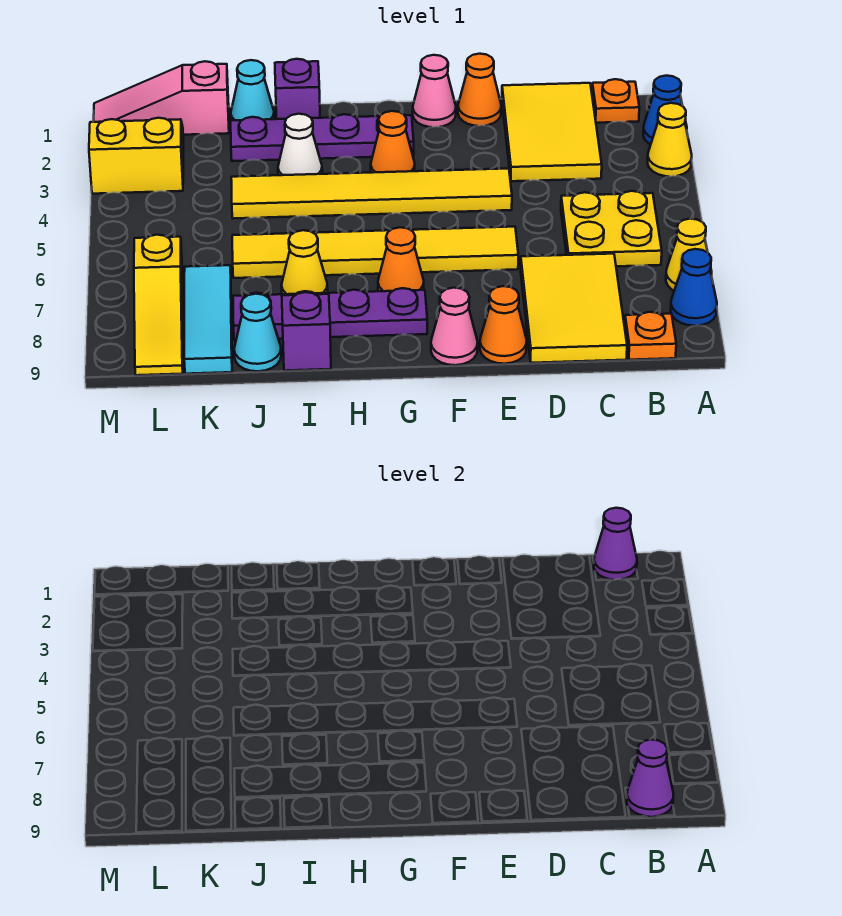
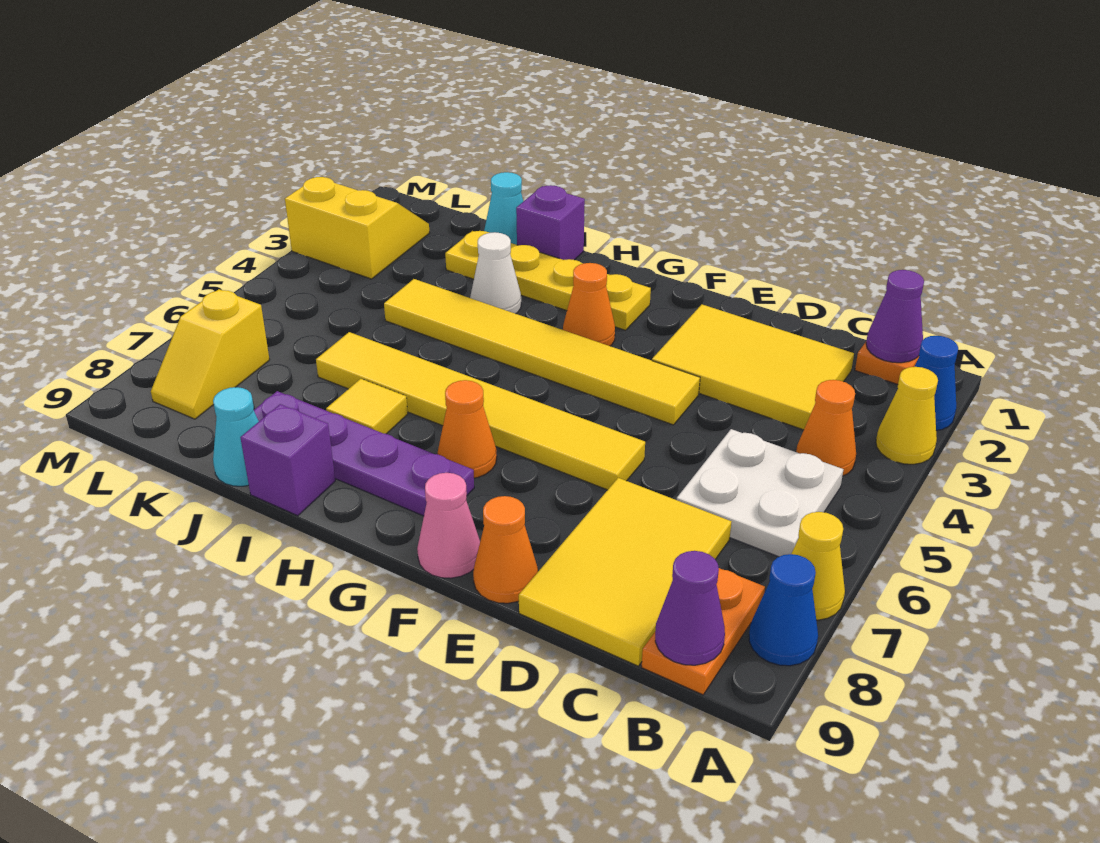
yellow plate B5:C6 level 1 -> white plate B5:C6 level 1
orange plate B9 level 1 -> orange plate B8:B9 level 1
yellow tile C1:D3 level 1 -> yellow tile C2:E3 level 1
orange cone E1 level 1 -> orange cone B4 level 1
pink cone F1 level 1 -> none
purple plate G2:J2 level 1 -> yellow plate G2:J2 level 1
yellow cone I7 level 1 -> yellow tile I7 level 1
pink slope K1:M1 level 1 top K -> none
cyan tile K7:K9 level 1 -> none
yellow slope L7:L9 level 1 top 7 -> yellow slope L7:L8 level 1 top 7

